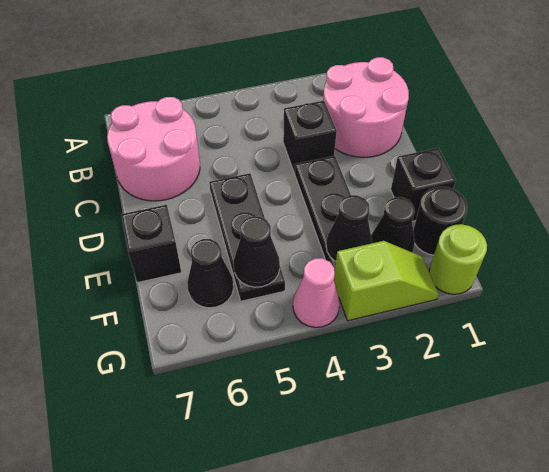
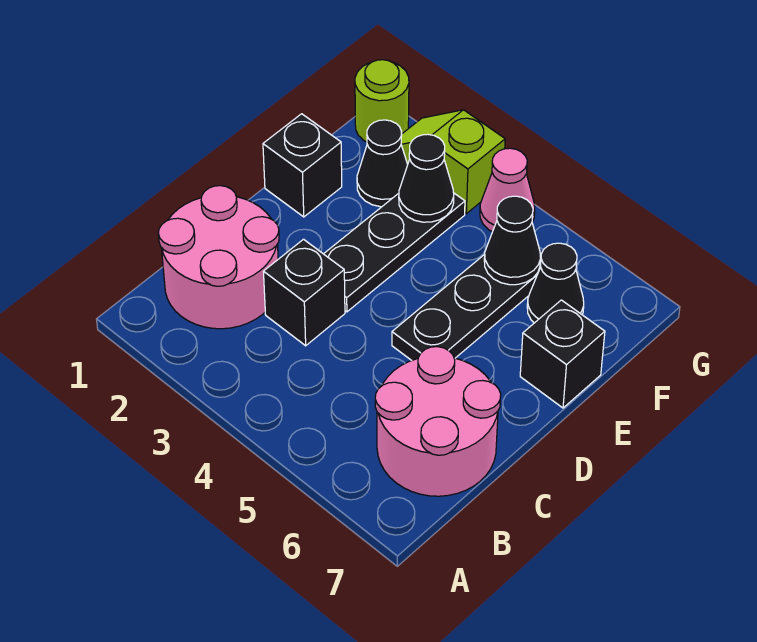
black round brick F1 level 1 -> none

